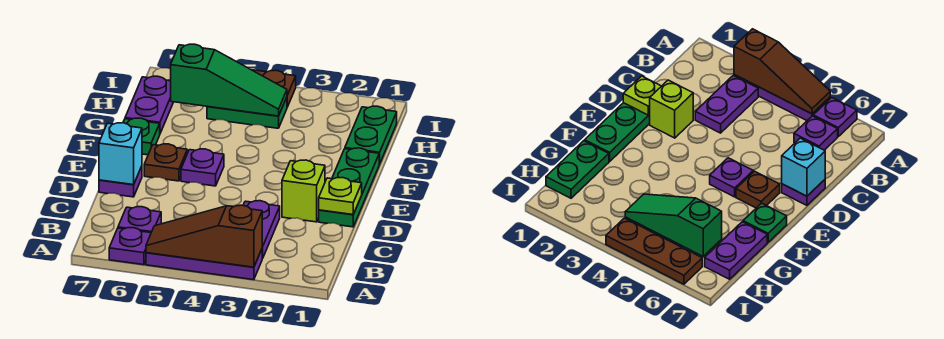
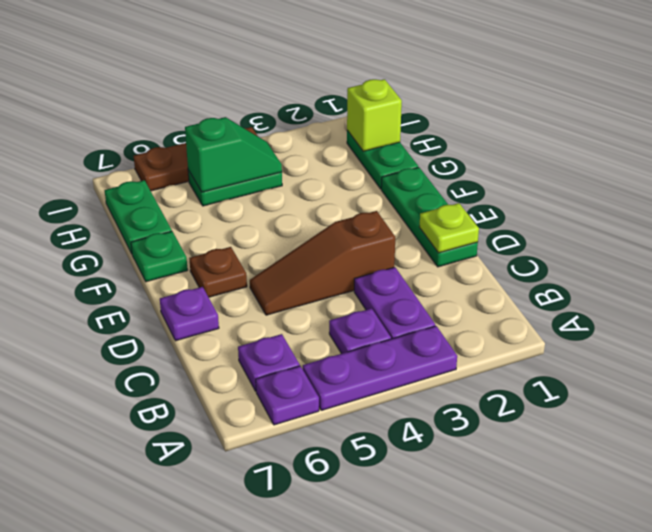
brown slope A3:A5 level 2 top 3 -> brown slope D3:D5 level 1 top 3
lime brick D2 level 1 -> lime brick H1 level 2
cyan brick D7 level 2 -> none
purple plate E5 level 1 -> purple plate B4 level 1
purple plate G7:H7 level 1 -> green plate G7:H7 level 1
green slope H4:H6 level 2 top 6 -> green slope H4:H5 level 2 top 5

